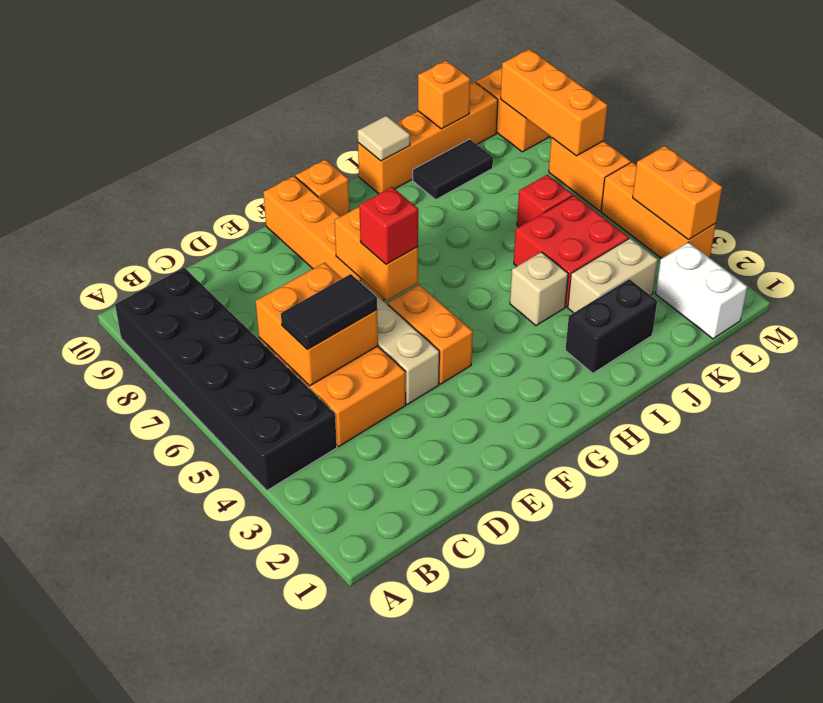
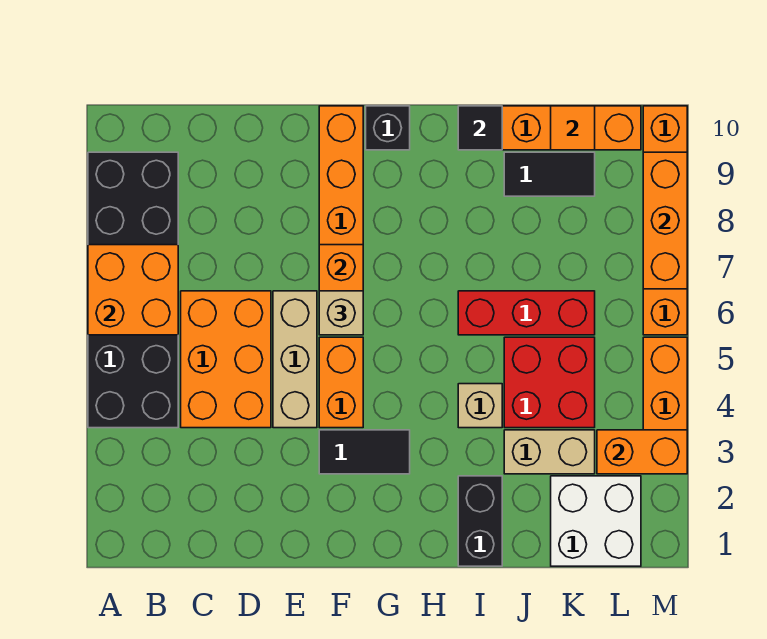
orange brick C5:D6 level 2 -> orange brick A6:B7 level 2
black tile C5:D5 level 3 -> black tile F3:G3 level 1
red brick F6 level 3 -> tan brick F6 level 3
orange brick G10 level 1 -> black brick G10 level 1
black brick I2:J2 level 1 -> black brick I1:I2 level 1
tan tile I10 level 2 -> black tile I10 level 2
red brick K6 level 1 -> red brick I6:K6 level 1
orange brick K10 level 2 -> orange tile K10 level 2
white brick L1:L2 level 1 -> white brick K1:L2 level 1
orange brick M3:M4 level 2 -> orange brick L3:M3 level 2

